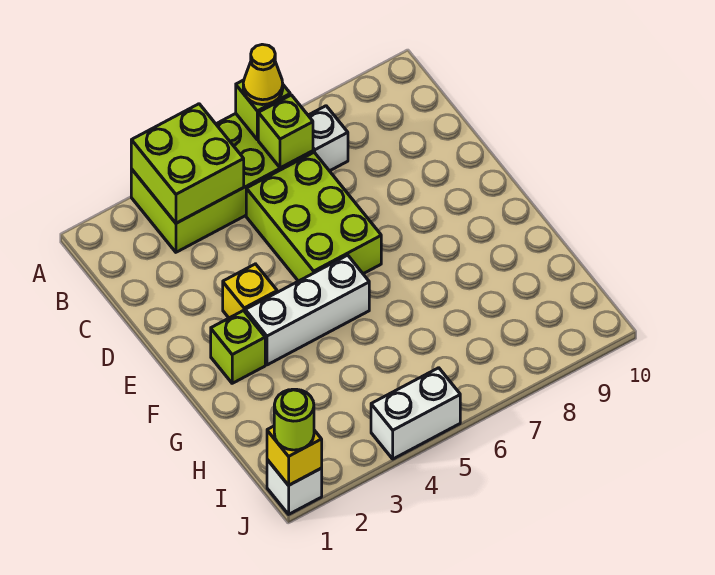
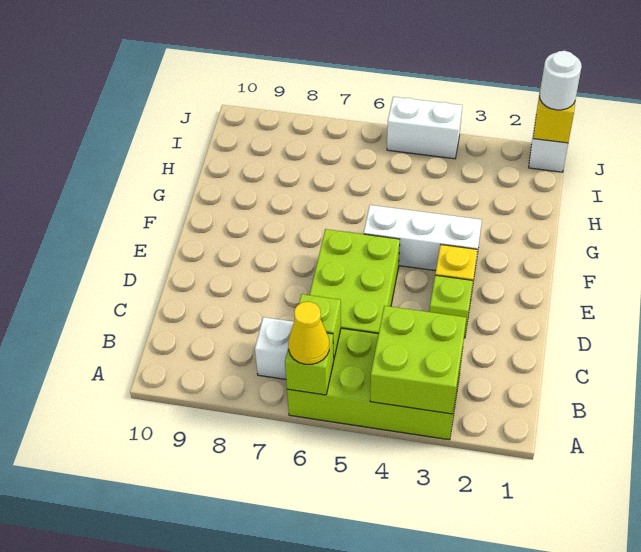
lime brick F2 level 1 -> lime brick D3 level 1
lime round brick J1 level 3 -> white round brick J1 level 3

